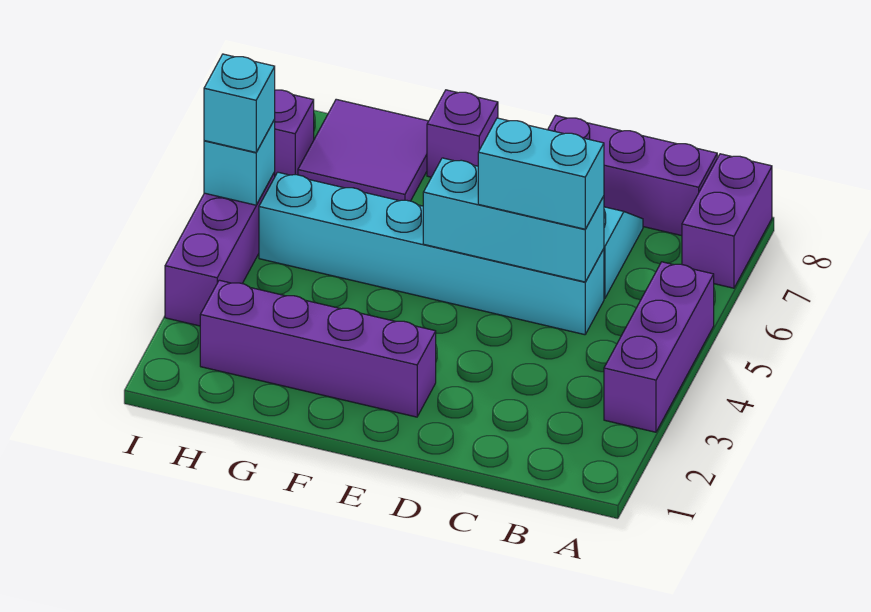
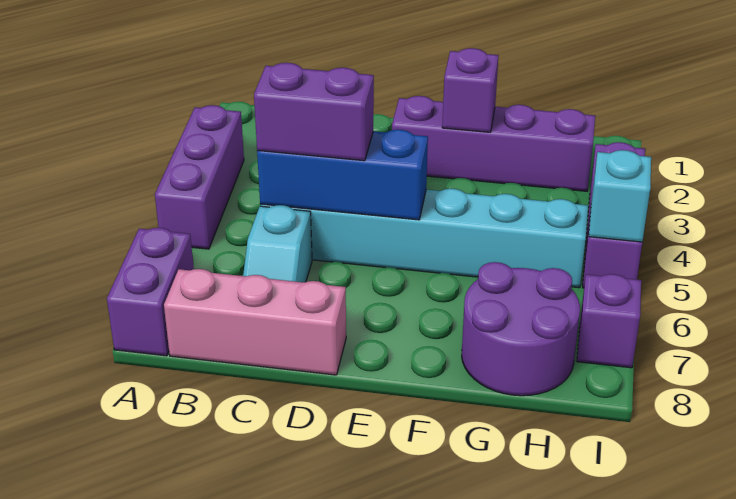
purple brick B8:D8 level 1 -> pink brick B8:D8 level 1
cyan brick C5:E5 level 2 -> blue brick C5:E5 level 2
cyan brick C5:D5 level 3 -> purple brick C5:D5 level 3
purple brick F8 level 1 -> purple brick F2 level 2
purple tile G7:H8 level 1 -> purple round brick G7:H8 level 1
cyan brick I5 level 3 -> none

